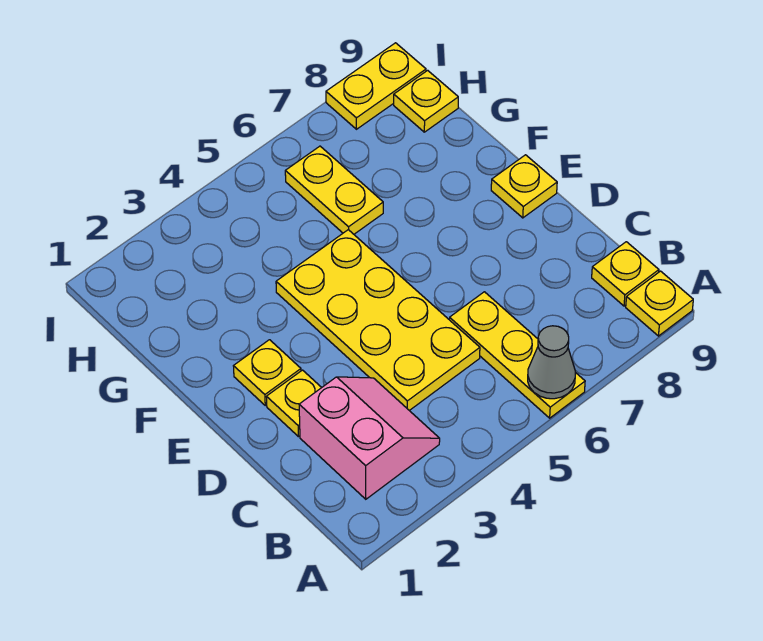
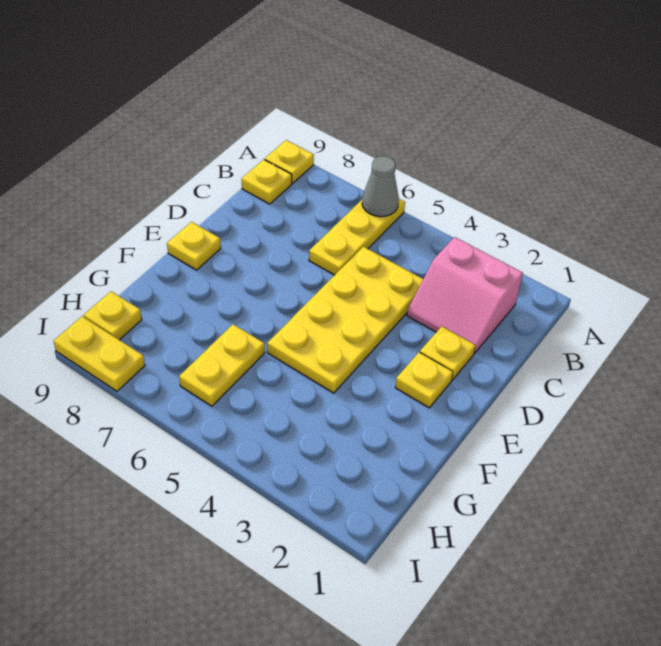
pink slope B2:C3 level 1 top 2 -> pink slope B2:C3 level 1 top B

